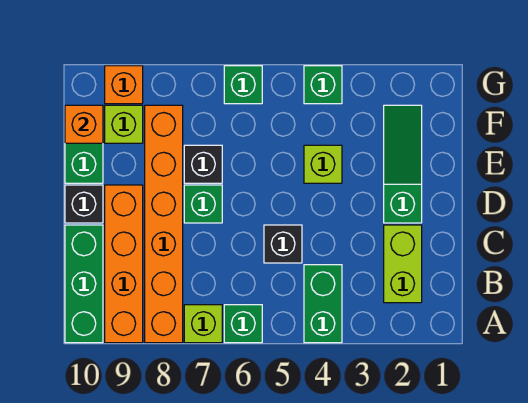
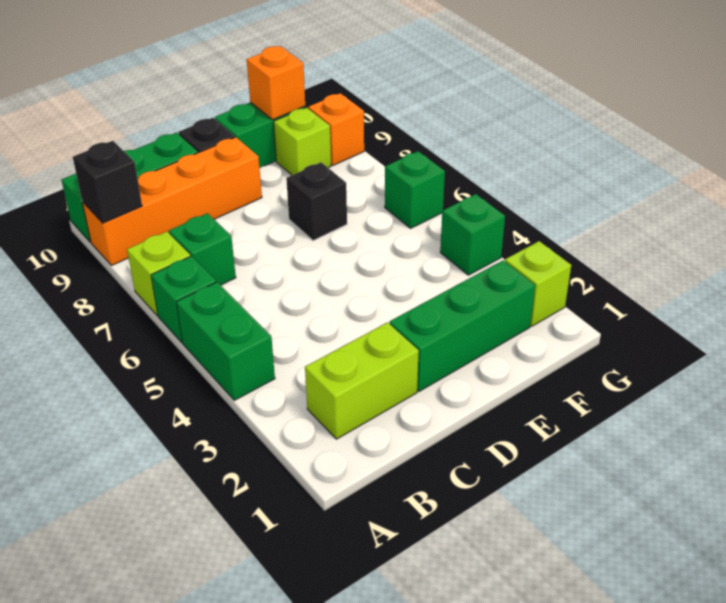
green brick A4:B4 level 1 -> green brick A4:A5 level 1
orange brick A8:F8 level 1 -> none
black brick C5 level 1 -> black brick A9 level 2
green slope D2:F2 level 1 top D -> green brick D2:F2 level 1
green brick D7 level 1 -> green brick B7 level 1
lime brick E4 level 1 -> lime brick G2 level 1

